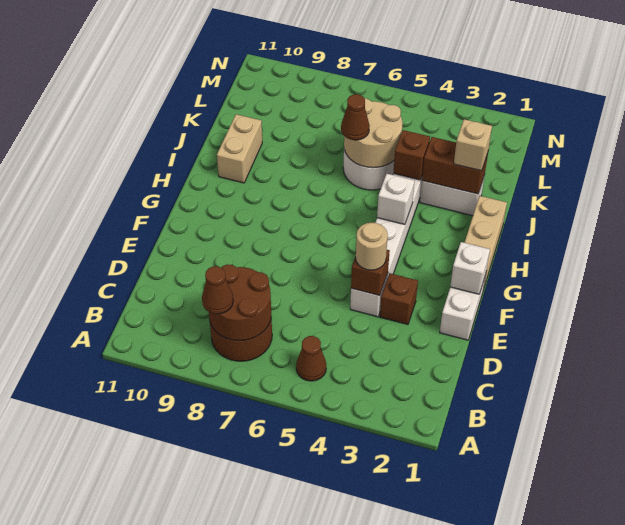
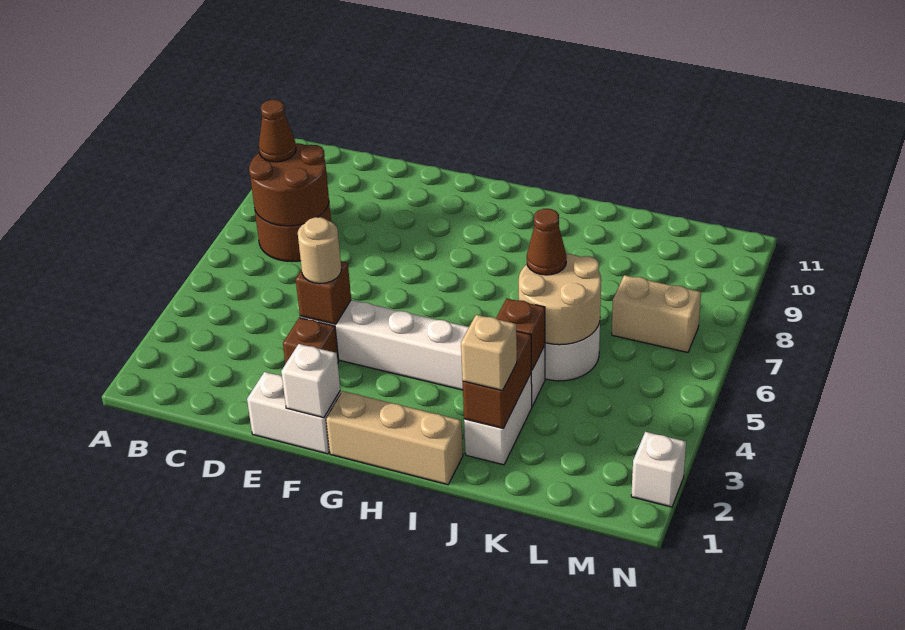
brown cone B5 level 1 -> none
white brick H4 level 2 -> white brick N2 level 1
tan brick I10:J10 level 1 -> tan brick L7:M7 level 1

